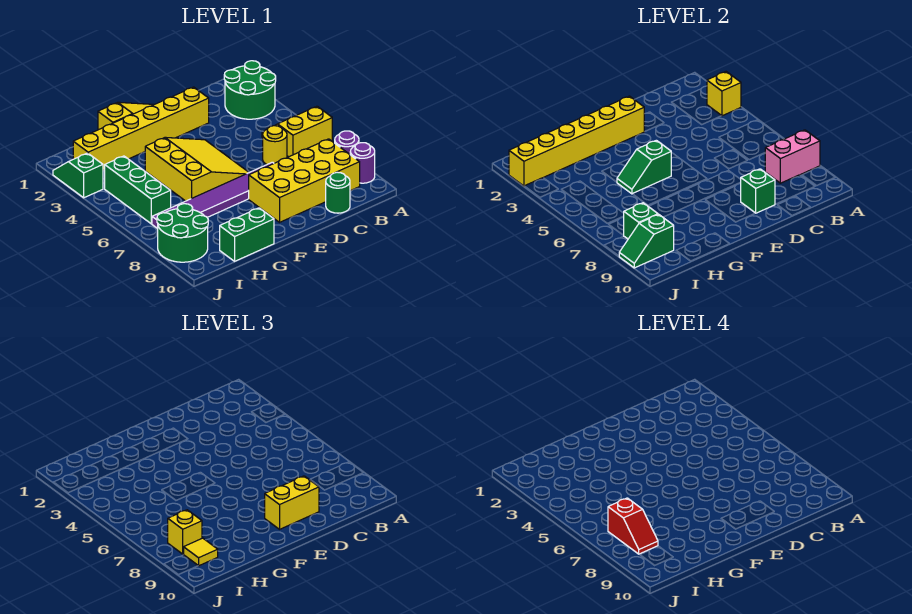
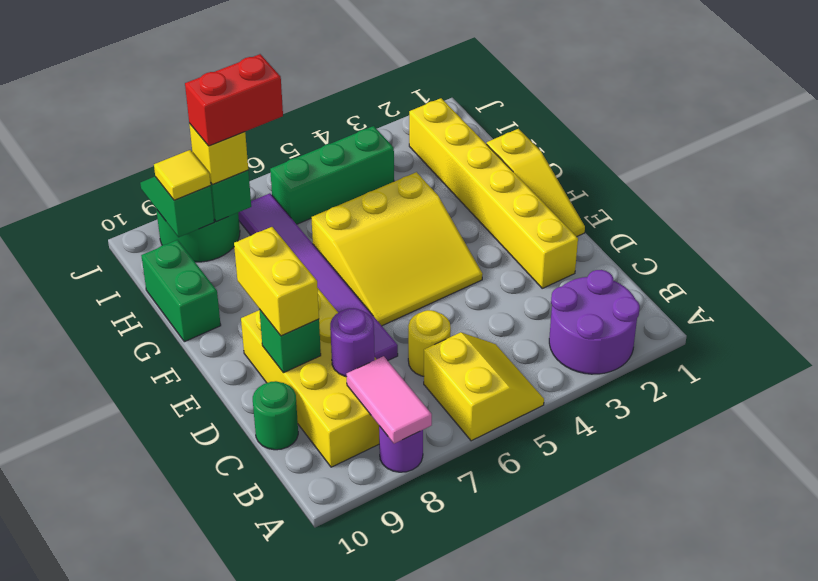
green round brick A2:B3 level 1 -> purple round brick A2:B3 level 1
yellow brick A3 level 2 -> none
pink brick A8:B8 level 2 -> pink tile A8:B8 level 2
purple round brick A9 level 1 -> purple round brick C8 level 2
yellow brick E2:J2 level 2 -> none
green slope F5:G5 level 2 top F -> none
red slope I7:I8 level 4 top 7 -> red brick I7:I8 level 4
green slope J2:J3 level 1 top 3 -> none

